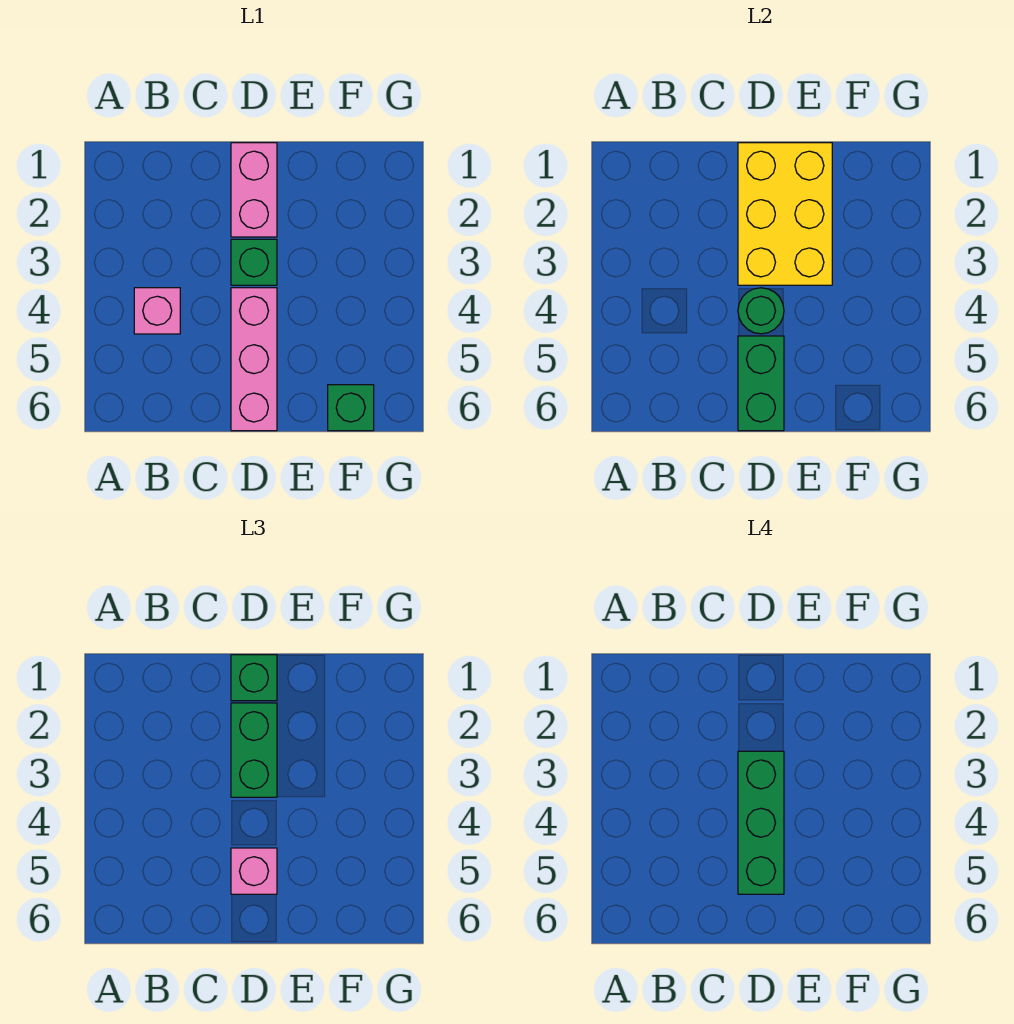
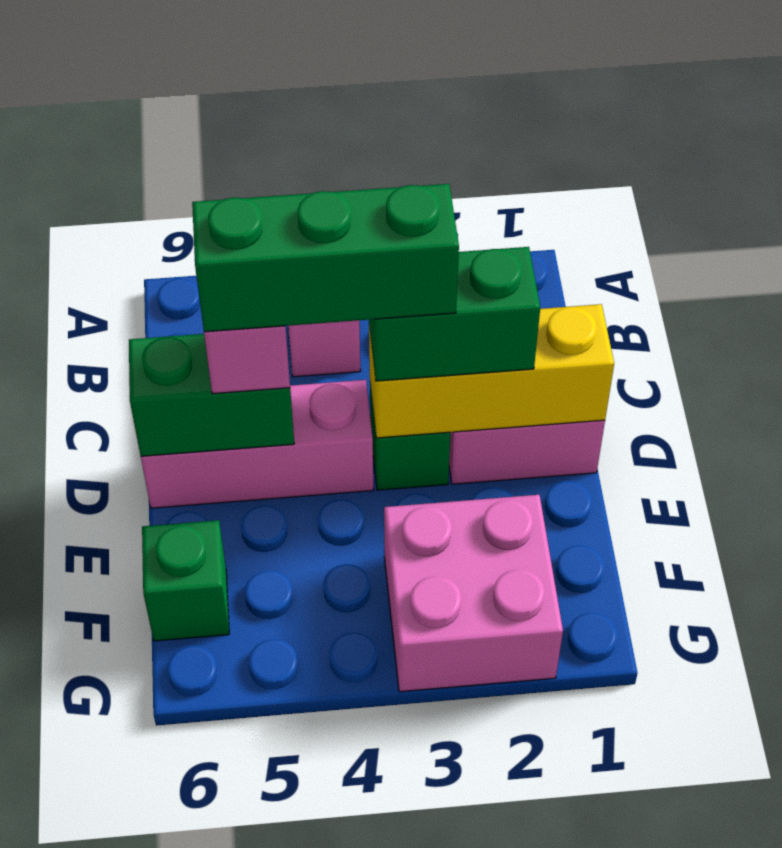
yellow brick D1:E3 level 2 -> yellow brick D1:D3 level 2
green brick D1 level 3 -> none
green round brick D4 level 2 -> none
none -> pink brick F2:G3 level 1

